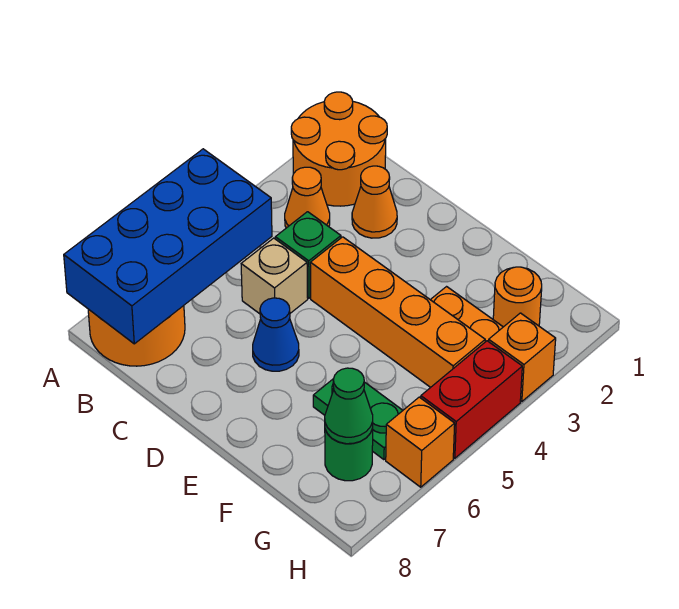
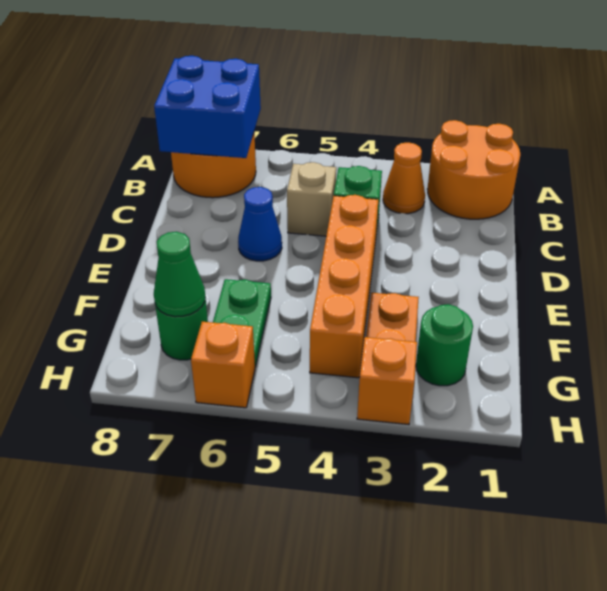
blue brick A5:B8 level 2 -> blue brick A7:B8 level 2
orange cone C2 level 1 -> none
orange round brick G2 level 1 -> green round brick G2 level 1
red brick H4:H5 level 1 -> none

